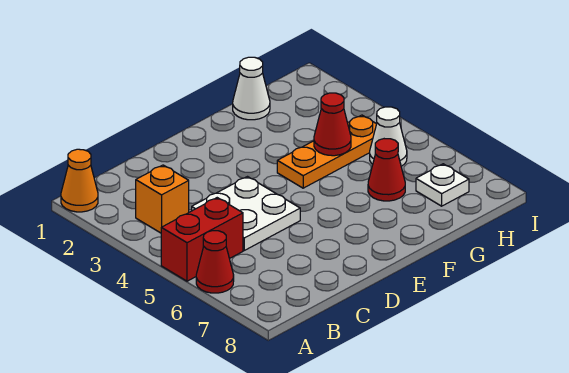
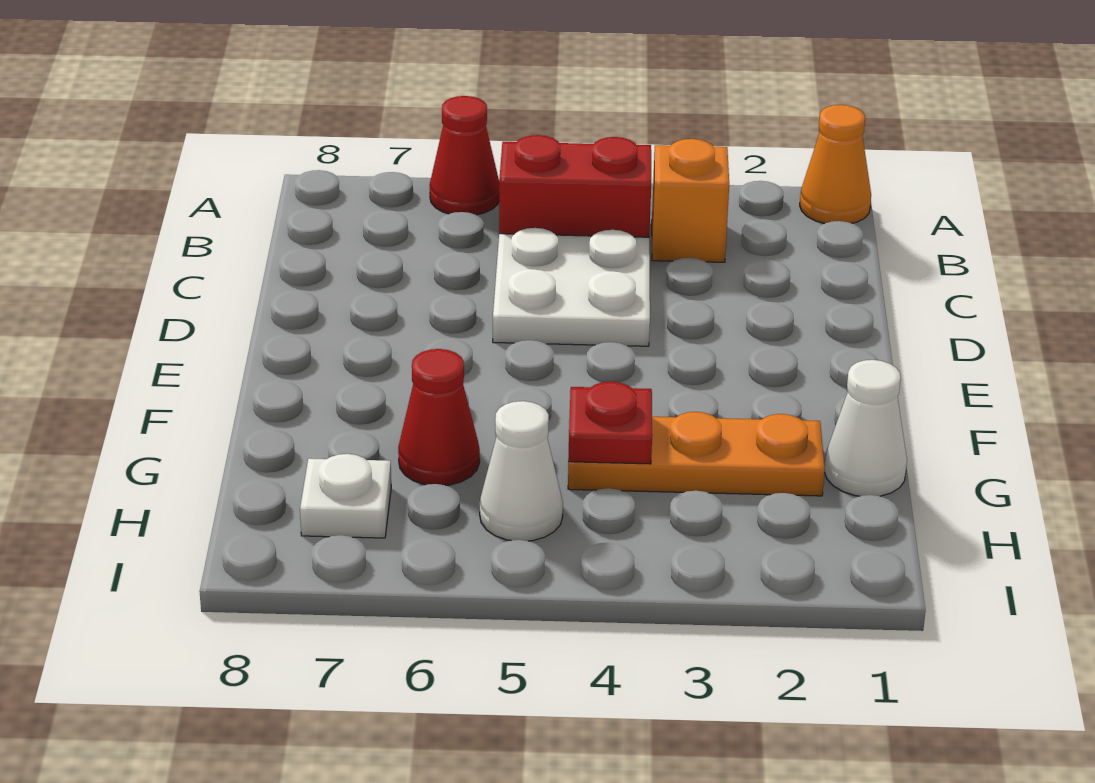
red brick A5:B5 level 1 -> red brick B4:B5 level 1
orange plate F4:H4 level 1 -> orange plate G2:G4 level 1
red cone G4 level 2 -> red plate G4 level 2

